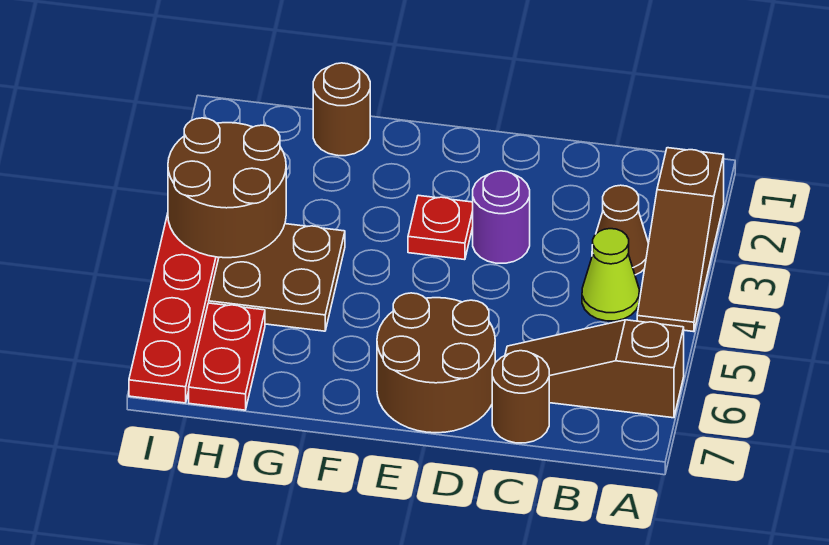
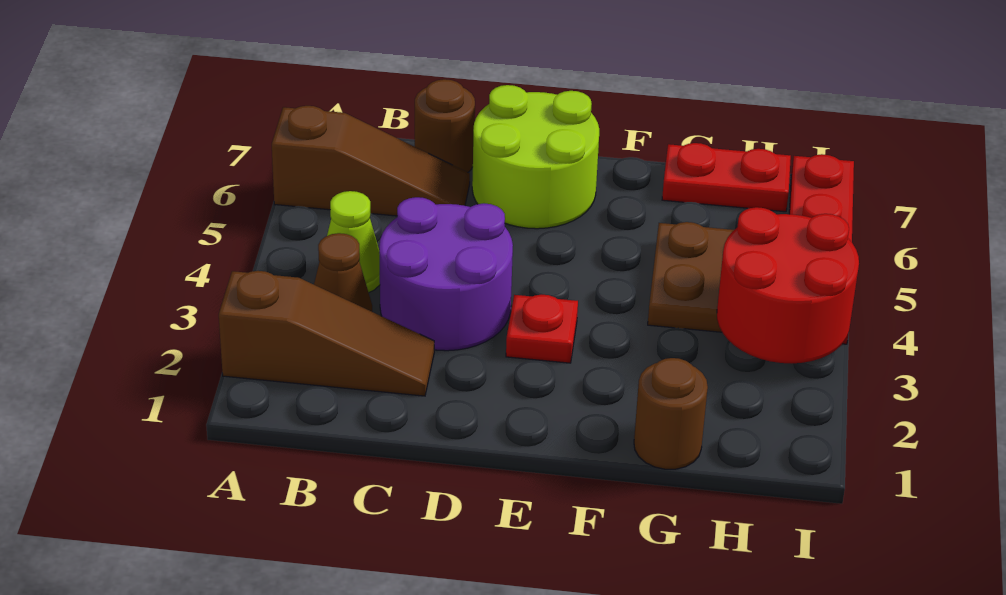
brown slope A2:A4 level 1 top 2 -> brown slope A2:C2 level 1 top A
purple round brick D3 level 1 -> purple round brick C3:D4 level 1
brown round brick D6:E7 level 1 -> lime round brick D6:E7 level 1
brown round brick H3:I4 level 2 -> red round brick H3:I4 level 2
red plate H6:H7 level 1 -> red plate G7:H7 level 1

